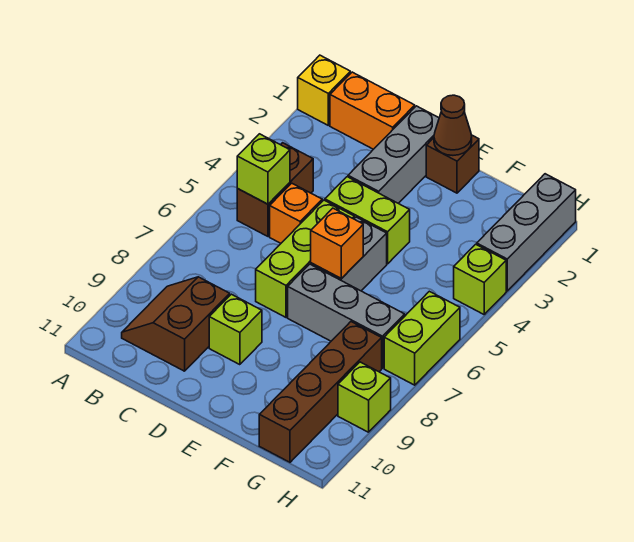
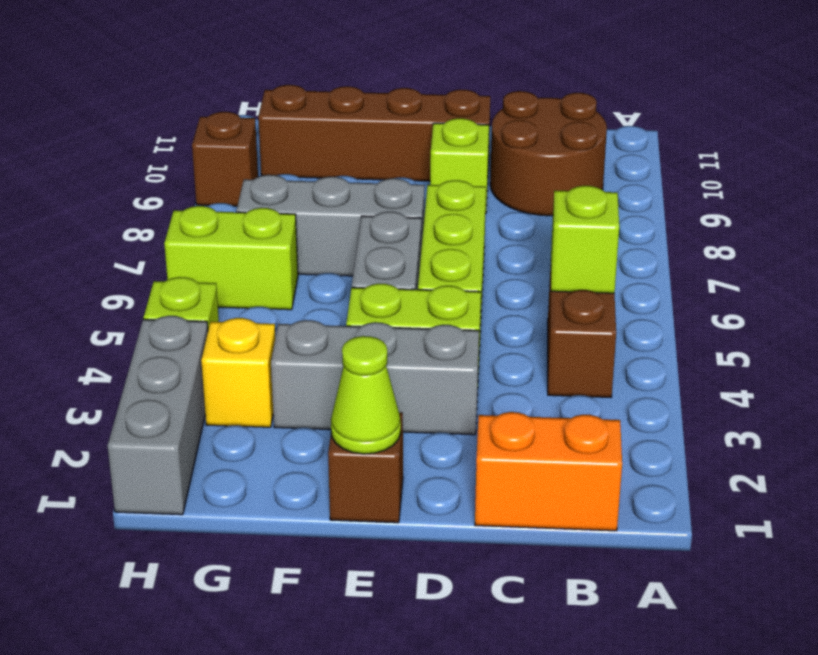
yellow brick A1 level 1 -> yellow brick G3 level 1
brown slope B9:C10 level 1 top C -> brown round brick B9:C10 level 1
orange brick C5 level 1 -> none
grey brick D1:D3 level 1 -> grey brick D3:F3 level 1
brown cone E1 level 2 -> lime cone E1 level 2
orange brick E6 level 2 -> none
brown brick G8:G11 level 1 -> brown brick D10:G10 level 1
lime brick H6:H7 level 1 -> lime brick G6:H6 level 1
lime brick H9 level 1 -> brown brick H9 level 1

